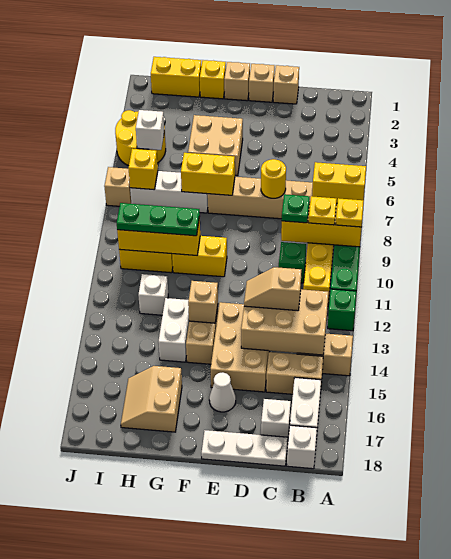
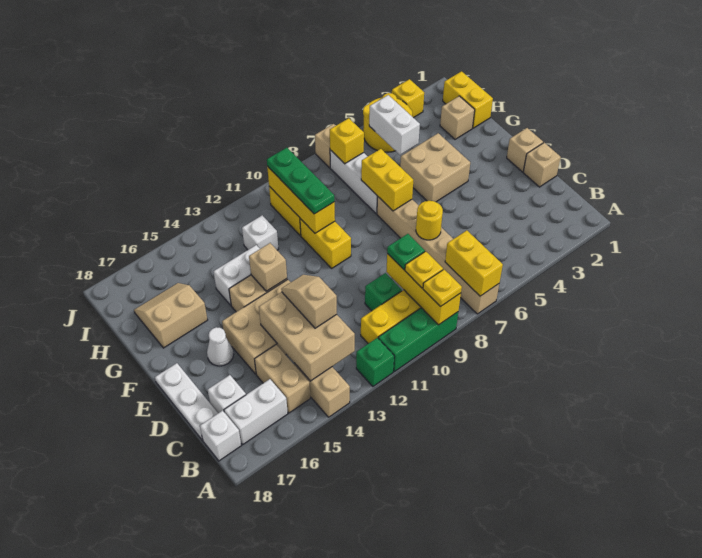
tan brick F1 level 1 -> tan brick H2 level 1
yellow brick G1 level 1 -> yellow brick J3 level 1
white brick I5 level 2 -> white brick H5:I5 level 2

